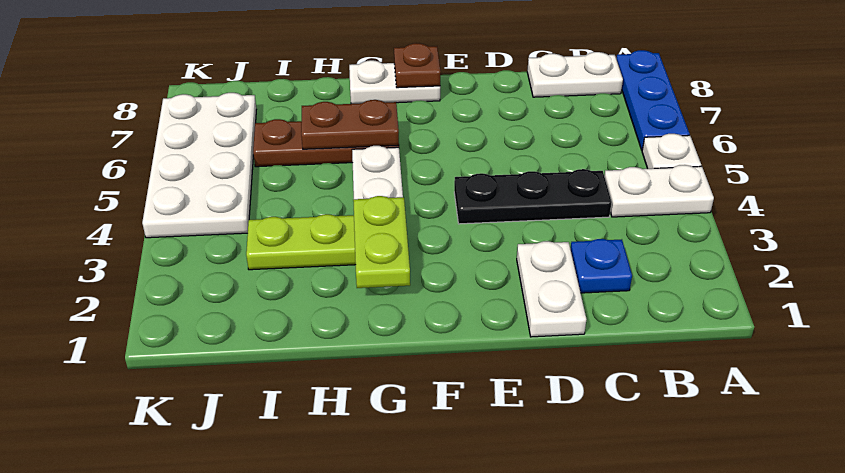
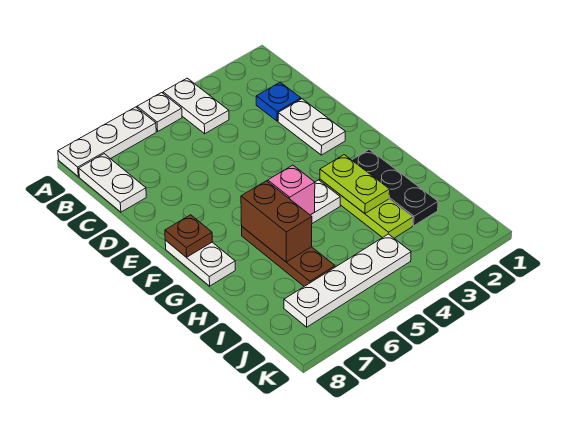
blue plate A6:A8 level 1 -> white plate A6:A8 level 1
black plate C4:E4 level 1 -> black plate G2:I2 level 1
white plate D1:D2 level 1 -> white plate D2:E2 level 1
lime plate G2:G3 level 2 -> lime plate G3:H3 level 2
none -> pink brick G5 level 2
brown plate G6:H6 level 2 -> brown brick G6:H6 level 2
white plate J4:K7 level 1 -> white plate J4:J7 level 1

